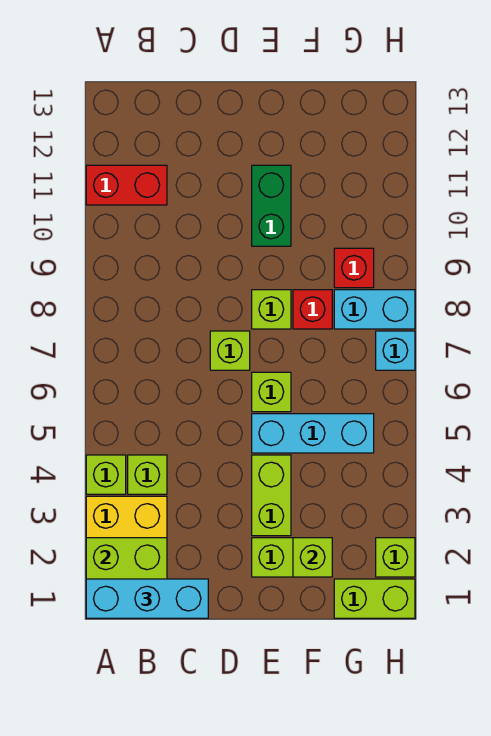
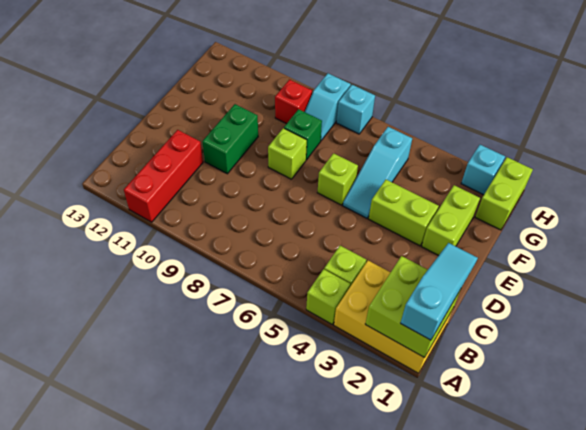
cyan brick A1:C1 level 3 -> cyan slope A1:C1 level 3 top A
red brick A11:B11 level 1 -> red brick A11:C11 level 1
lime brick D7 level 1 -> none
cyan brick E5:G5 level 1 -> cyan slope E5:G5 level 1 top G
green brick E10:E11 level 1 -> green brick D10:E10 level 1
lime brick F2 level 2 -> none
red brick F8 level 1 -> green brick F8 level 1
cyan brick G8:H8 level 1 -> cyan slope G8:H8 level 1 top H
lime brick H2 level 1 -> cyan brick H2 level 1

